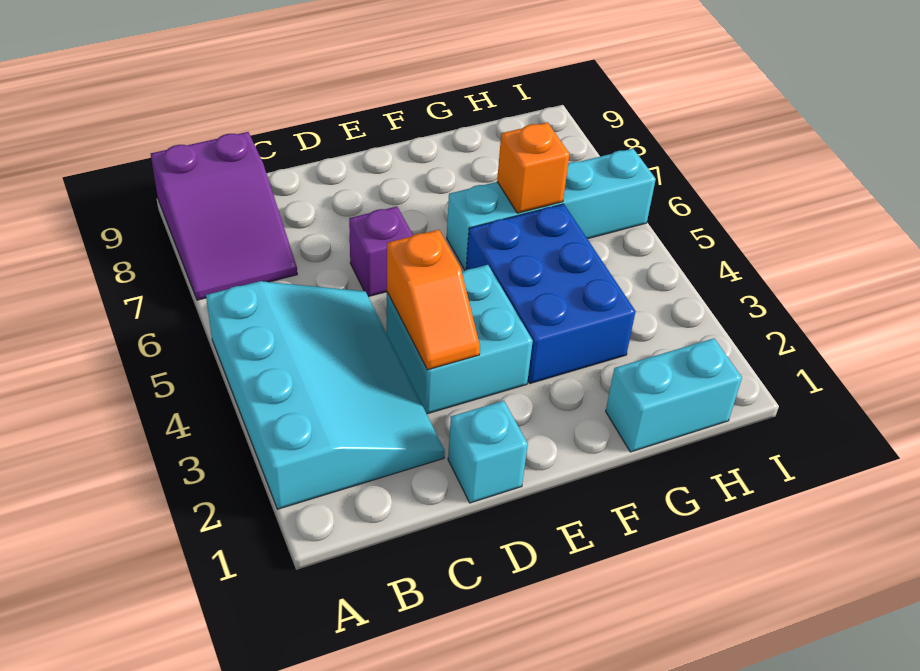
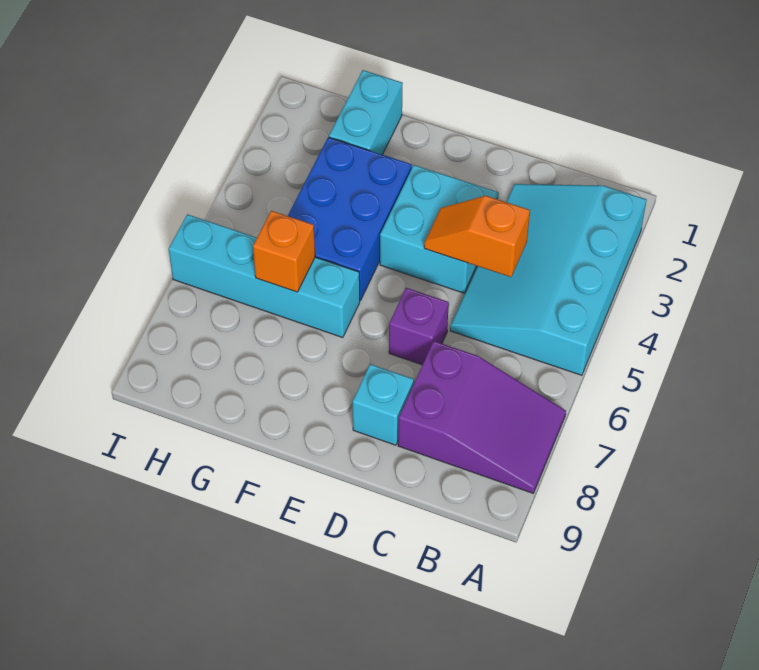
purple slope A7:B9 level 1 top 9 -> purple slope A7:C8 level 1 top C
cyan brick D1 level 1 -> cyan brick D8 level 1
orange slope D3:D4 level 2 top 4 -> orange slope C4:D4 level 2 top C
cyan brick G1:H1 level 1 -> cyan brick G1:G2 level 1

